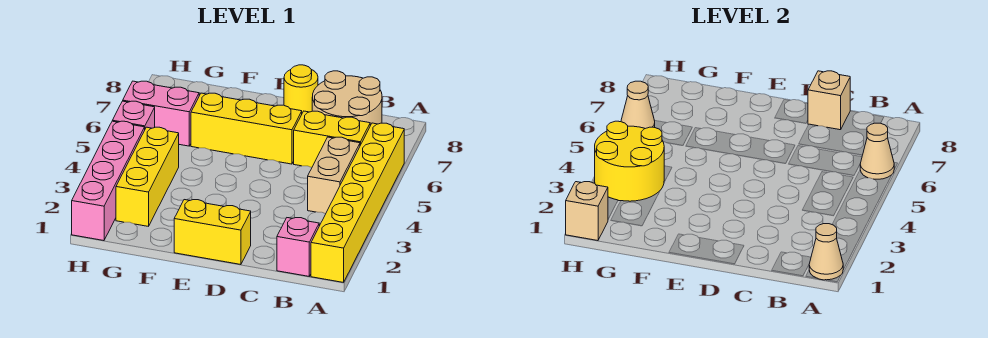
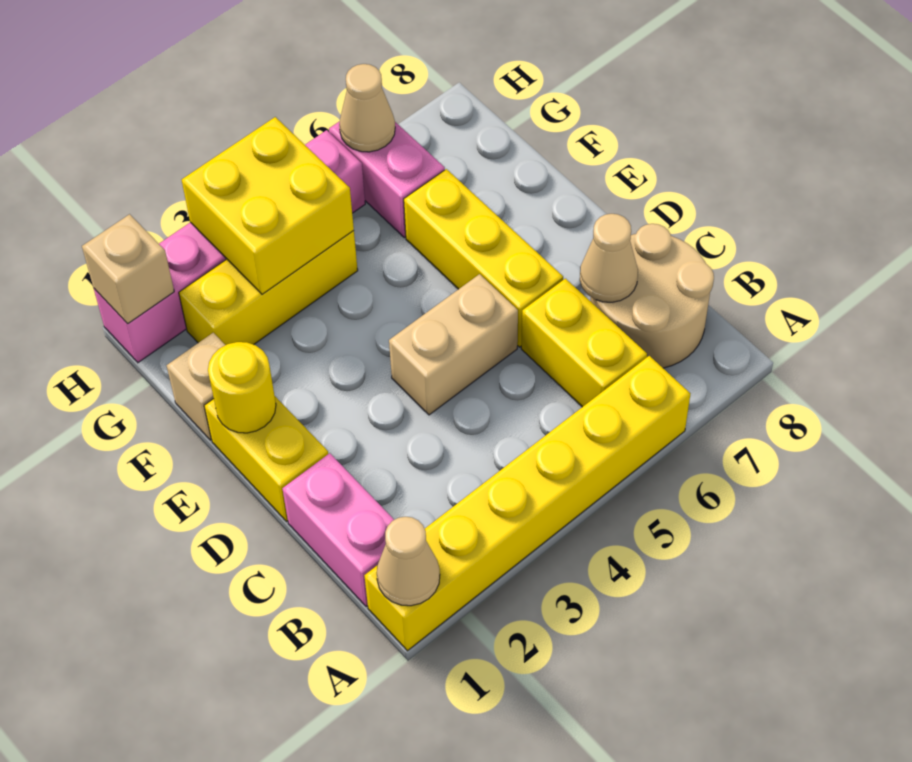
tan cone A6 level 2 -> tan cone C7 level 2
pink brick B1 level 1 -> pink brick B1:C1 level 1
tan brick B4:B5 level 1 -> tan brick D4:D5 level 1
tan brick C8 level 2 -> tan brick F1 level 1
yellow round brick D8 level 1 -> yellow round brick E1 level 2
yellow round brick G3:H4 level 2 -> yellow brick G3:H4 level 2

